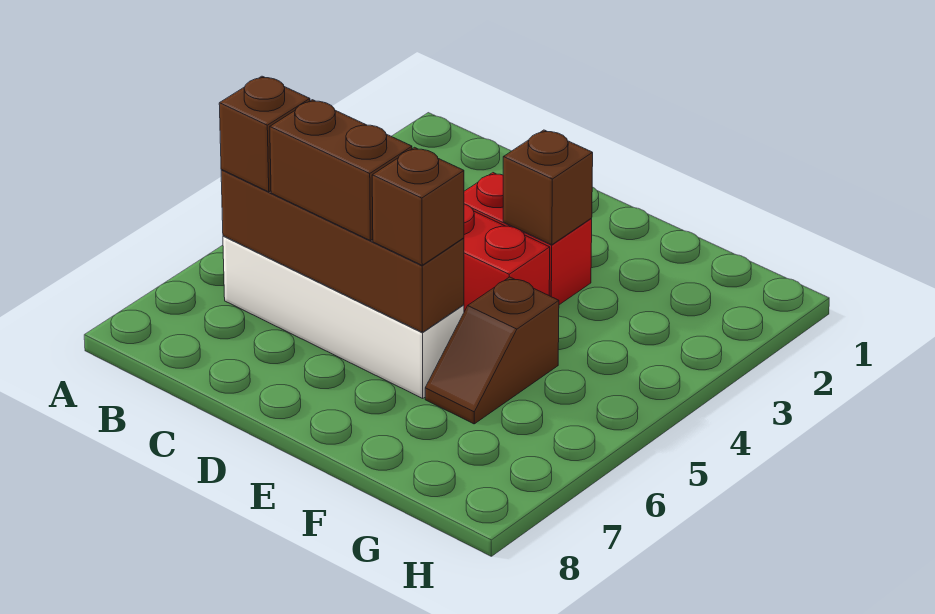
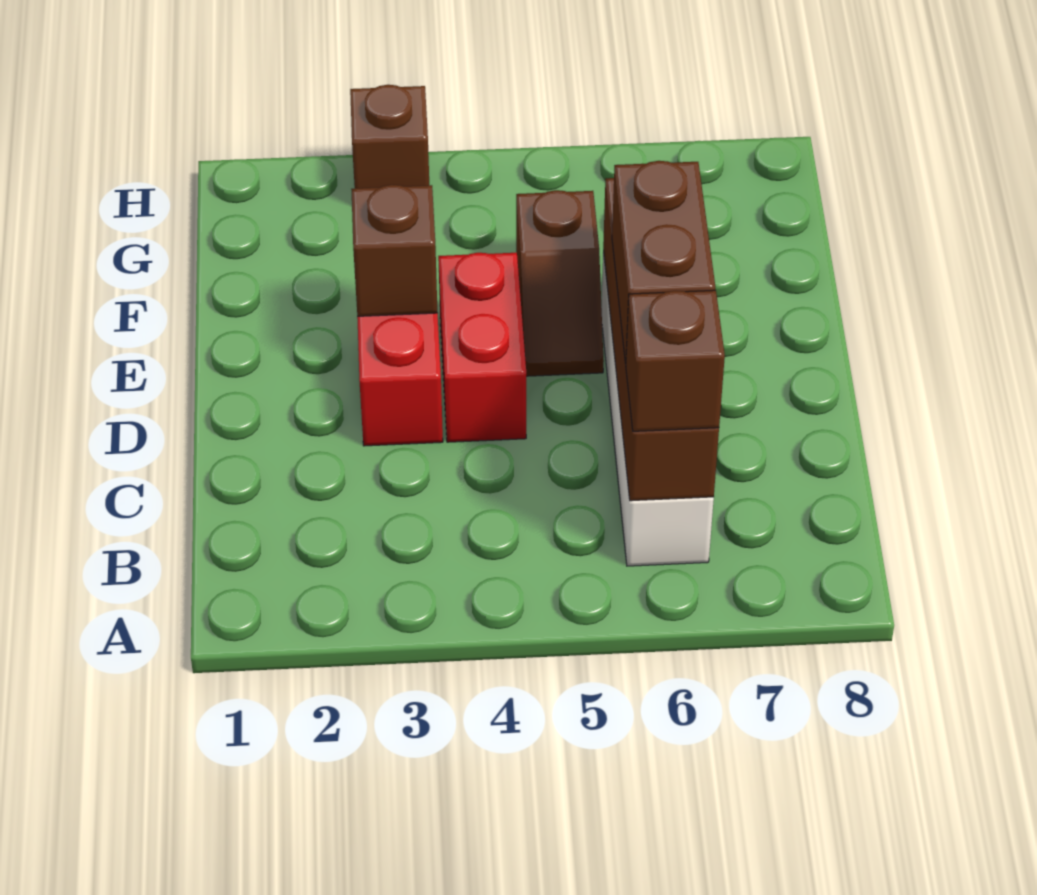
brown brick E6 level 3 -> brown brick H3 level 1
brown slope F5:F6 level 1 top 5 -> brown slope E5:F5 level 1 top F

